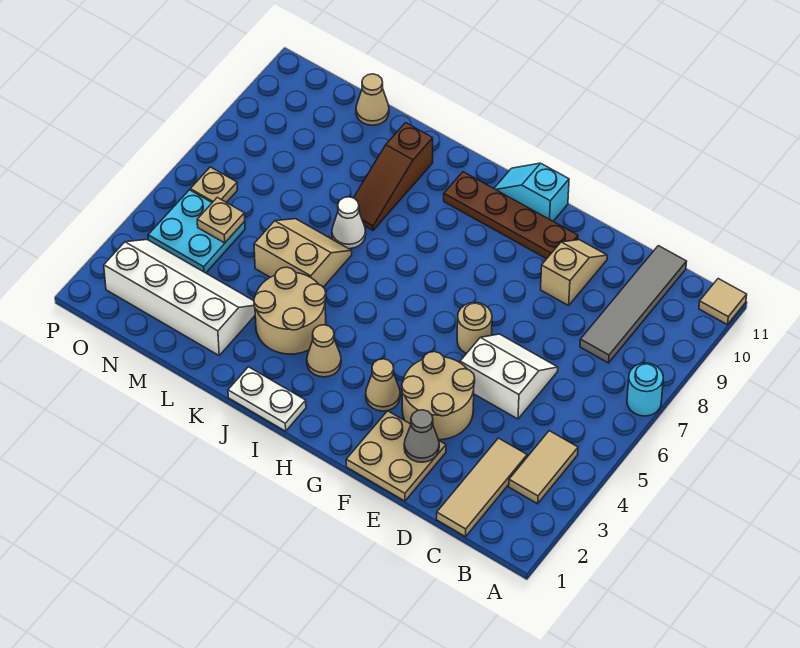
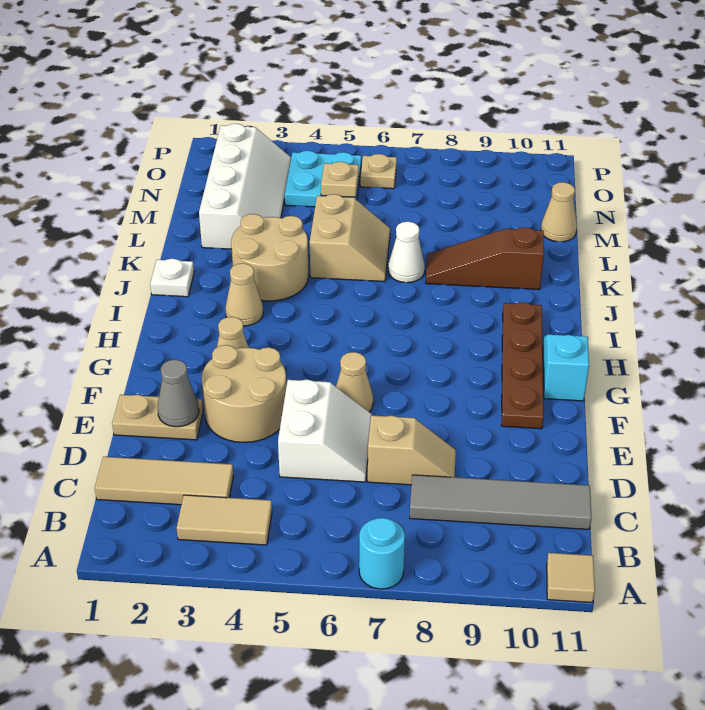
tan plate E1:F2 level 1 -> tan plate E1:E2 level 1
tan slope E9:E10 level 1 top 9 -> tan slope D7:D8 level 1 top 7
tan round brick F6 level 1 -> tan cone F6 level 1
white plate I1:J1 level 1 -> white plate J1 level 1

